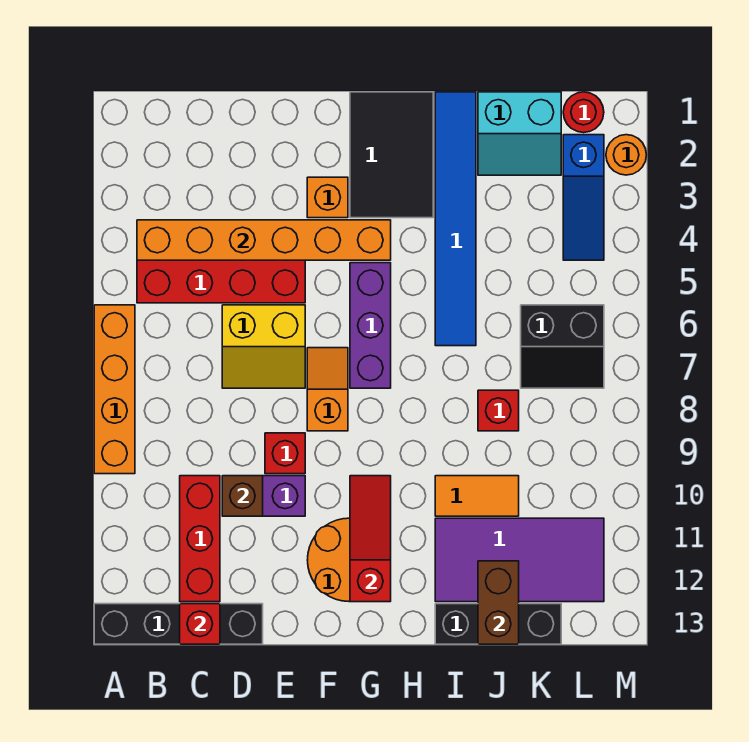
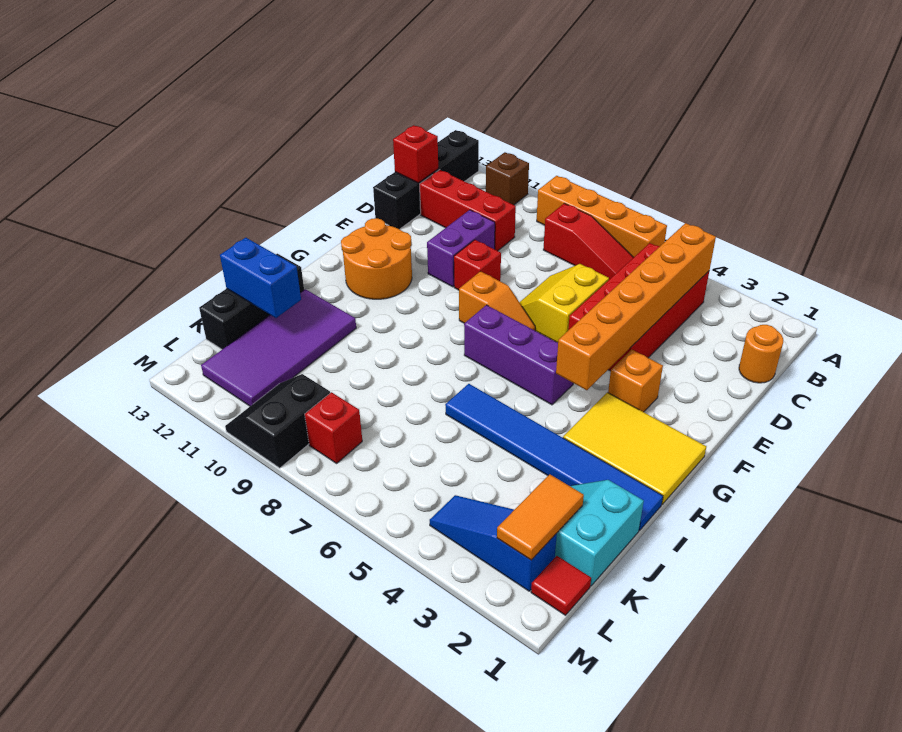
brown brick D10 level 2 -> brown brick A11 level 1
black tile G1:H3 level 1 -> yellow tile G1:H3 level 1
red slope G10:G12 level 2 top 12 -> red slope B6:B8 level 1 top 8
orange tile I10:J10 level 1 -> orange tile K2:L2 level 2
red brick J8 level 1 -> red brick L8 level 1
brown brick J12:J13 level 2 -> blue brick J12:J13 level 2
black slope K6:L7 level 1 top 6 -> black slope L9:M10 level 1 top 9
red round brick L1 level 1 -> red tile L1 level 1
orange round brick M2 level 1 -> orange round brick C1 level 1

